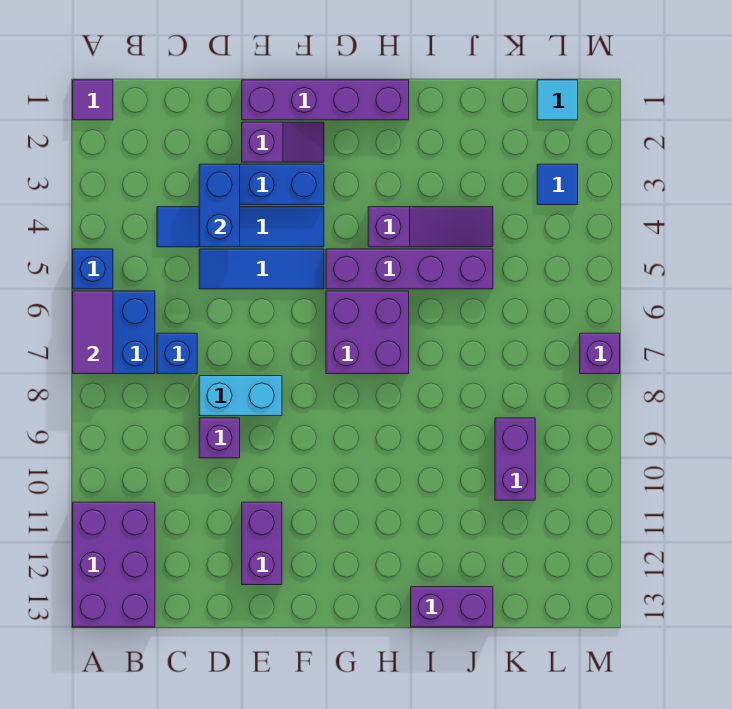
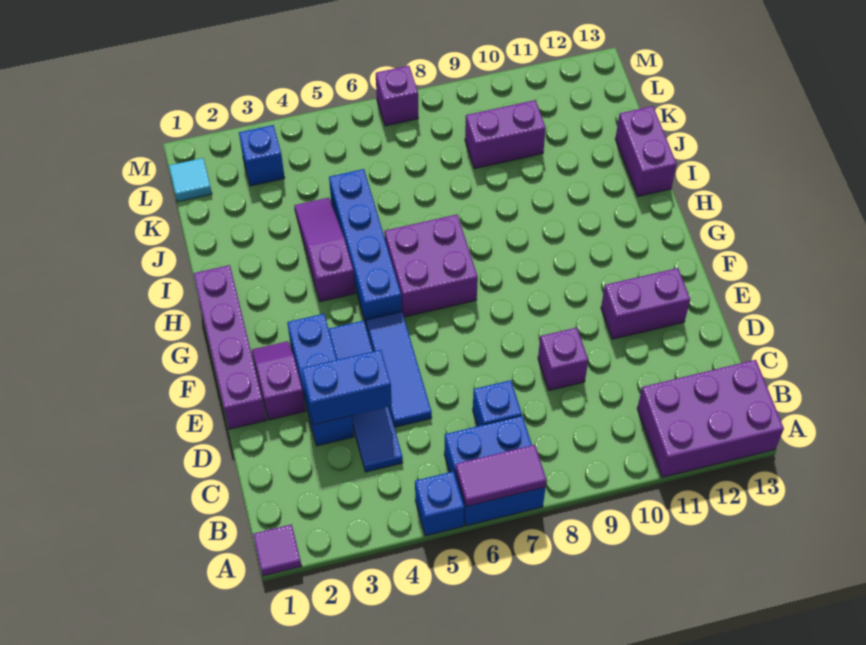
cyan brick D8:E8 level 1 -> none
purple brick G5:J5 level 1 -> blue brick G5:J5 level 1
blue tile L3 level 1 -> blue brick L3 level 1

